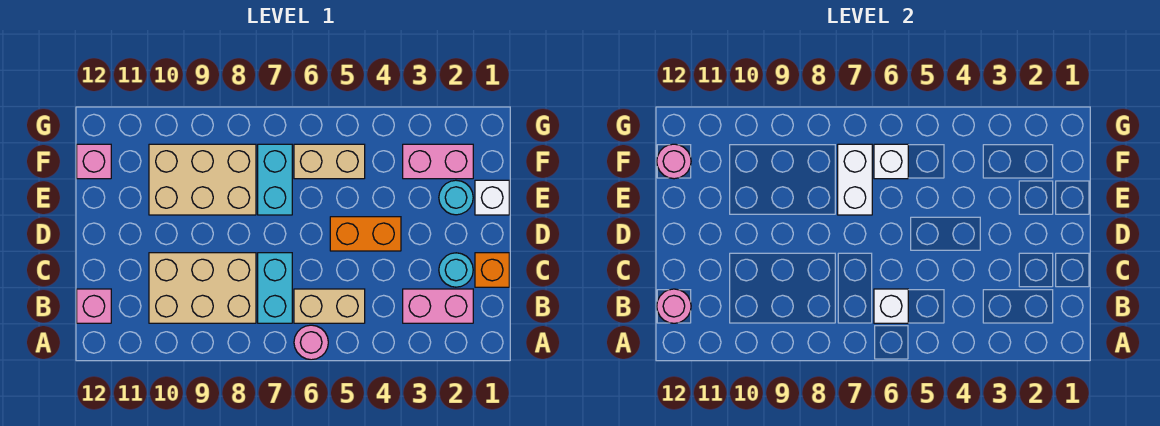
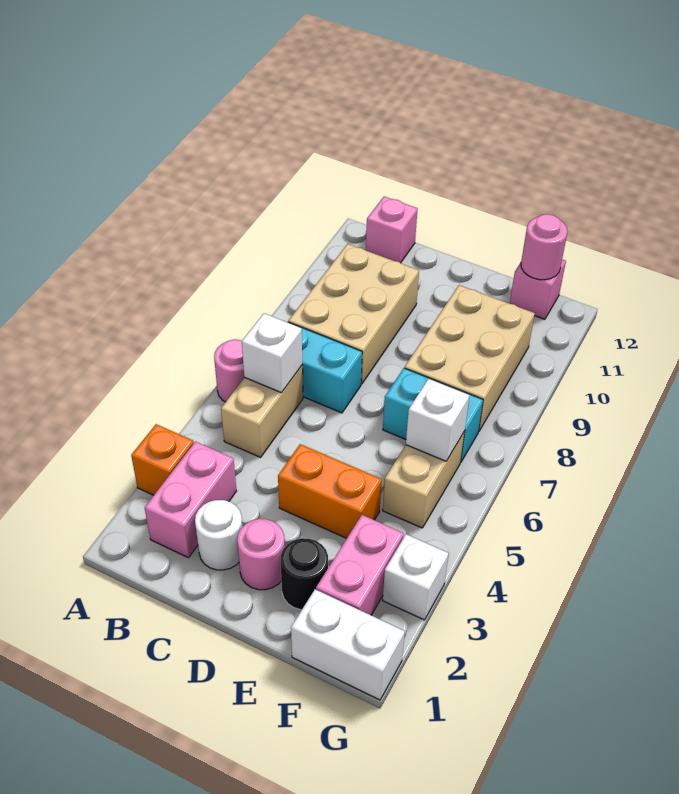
pink round brick B12 level 2 -> pink round brick D2 level 1
orange brick C1 level 1 -> orange brick A3 level 1
cyan round brick C2 level 1 -> white round brick C2 level 1
orange brick D4:D5 level 1 -> orange brick D4:E4 level 1
white brick E1 level 1 -> white brick G3 level 1
cyan round brick E2 level 1 -> black round brick E2 level 1
white brick E7:F7 level 2 -> white brick F1:G1 level 1

